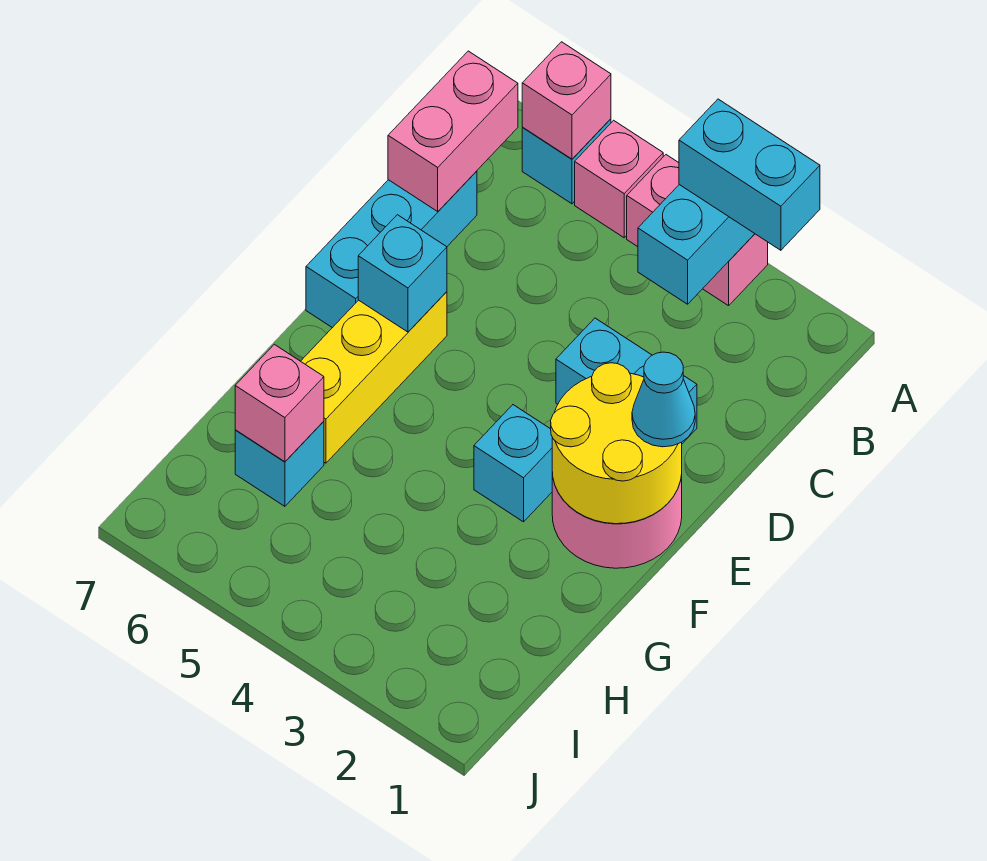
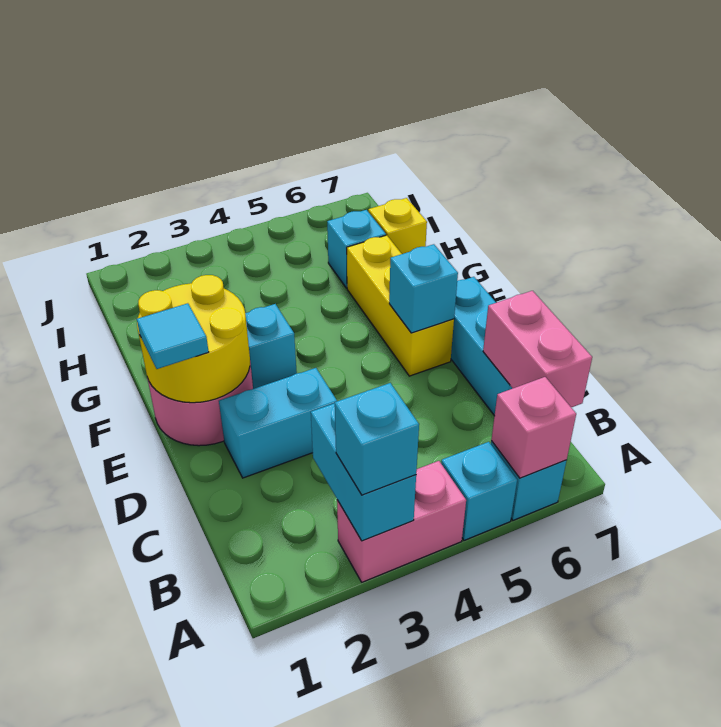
cyan brick A2:A3 level 3 -> cyan brick A3 level 3
pink brick A5 level 1 -> cyan brick A5 level 1
cyan cone E1 level 3 -> cyan tile E1 level 3
pink brick H6 level 2 -> none
none -> yellow brick H7 level 1

